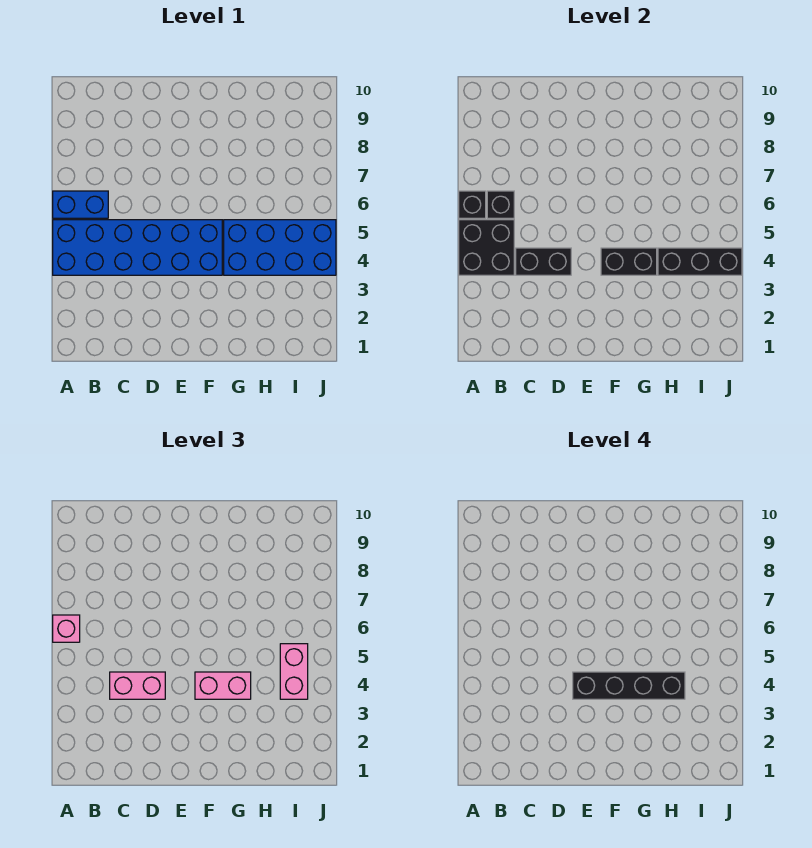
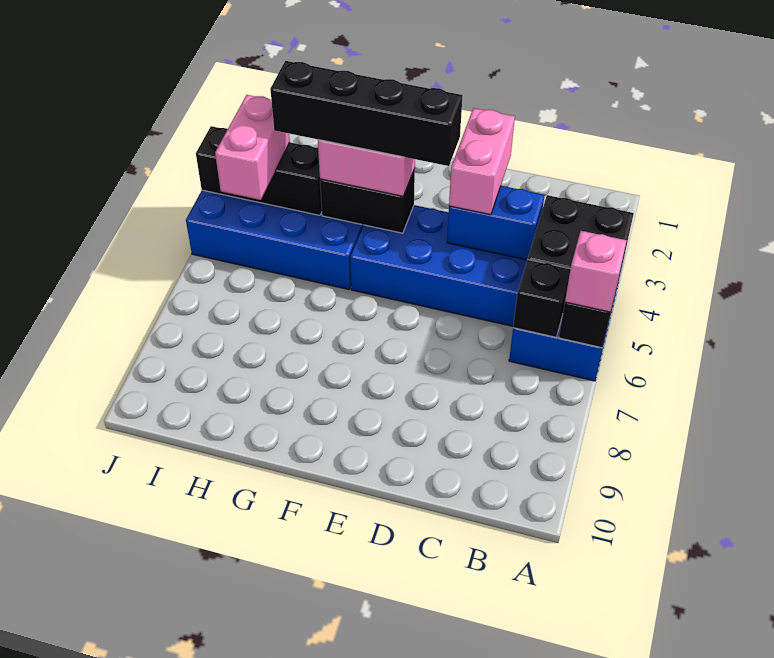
black brick C4:D4 level 2 -> blue brick C4:D4 level 2
pink brick C4:D4 level 3 -> pink brick D3:D4 level 3

